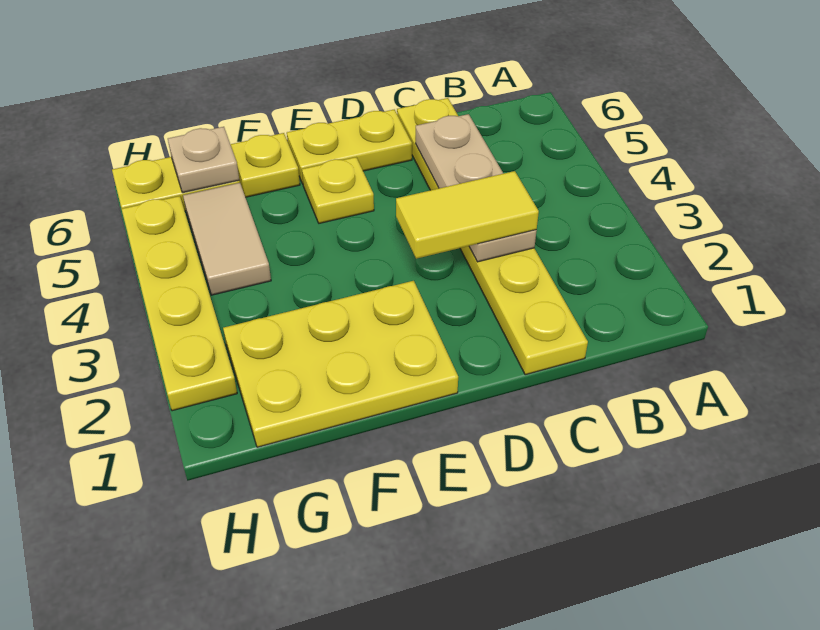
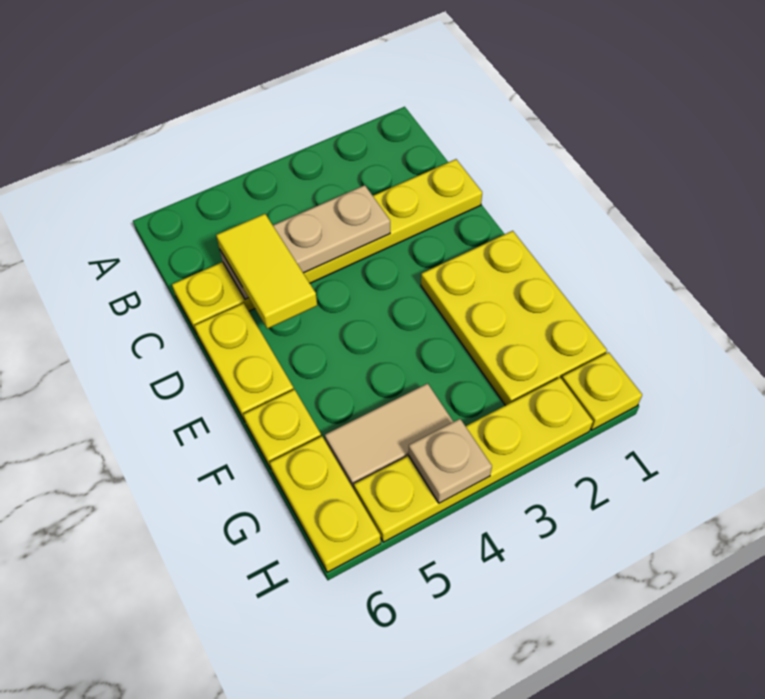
yellow tile C3:D3 level 3 -> yellow tile C5:D5 level 3
yellow plate E5 level 1 -> yellow plate H1 level 1
tan plate G6 level 2 -> tan plate H4 level 2

